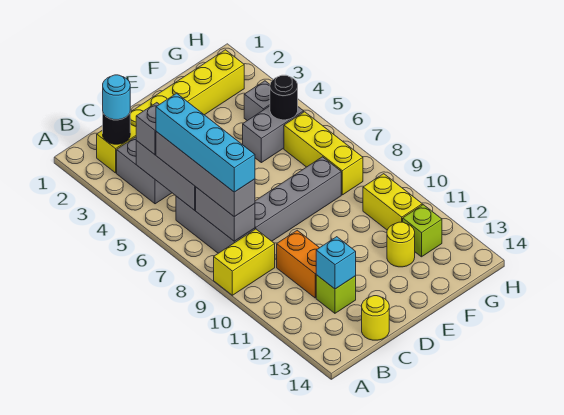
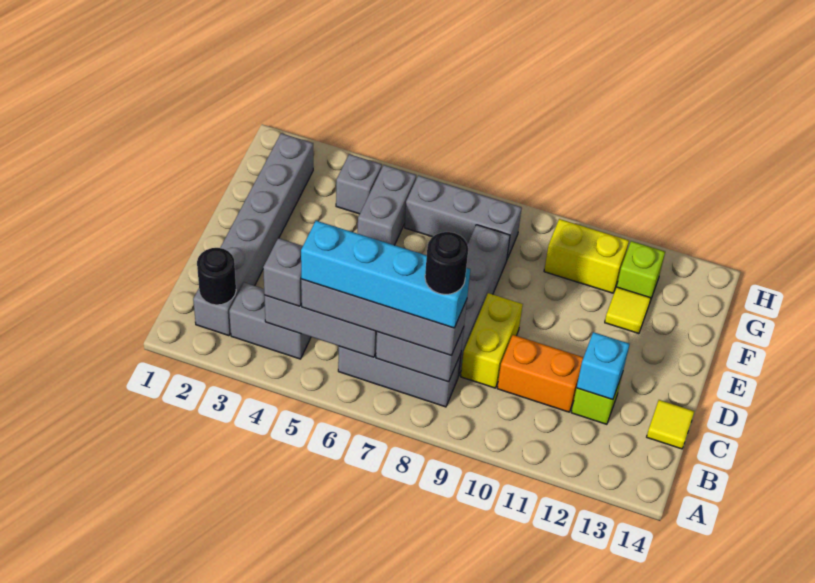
yellow brick A9:B9 level 1 -> yellow brick C9:D9 level 1
yellow brick B2:G2 level 1 -> grey brick B2:G2 level 1
cyan round brick B2 level 3 -> none
yellow round brick C14 level 1 -> yellow tile C14 level 1
yellow round brick F12 level 1 -> yellow tile F12 level 1
black round brick G5 level 2 -> black round brick B8 level 5
yellow brick G6:G8 level 1 -> grey brick G6:G8 level 1

